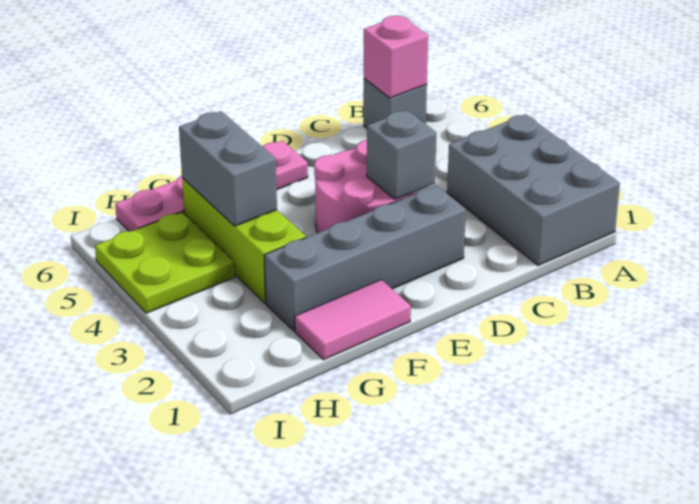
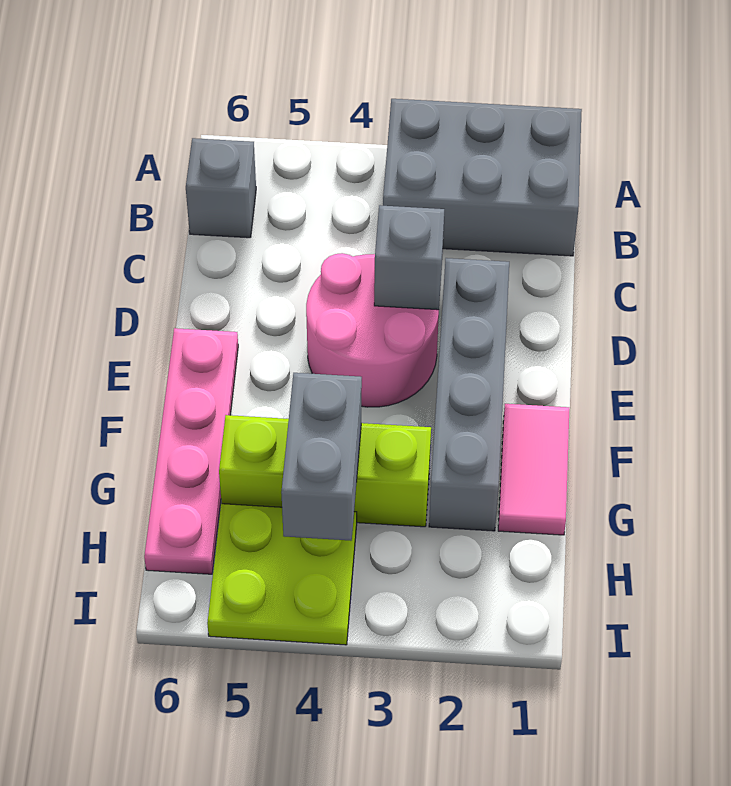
pink brick B6 level 2 -> none
grey brick G4:G5 level 2 -> grey brick G4:H4 level 2

